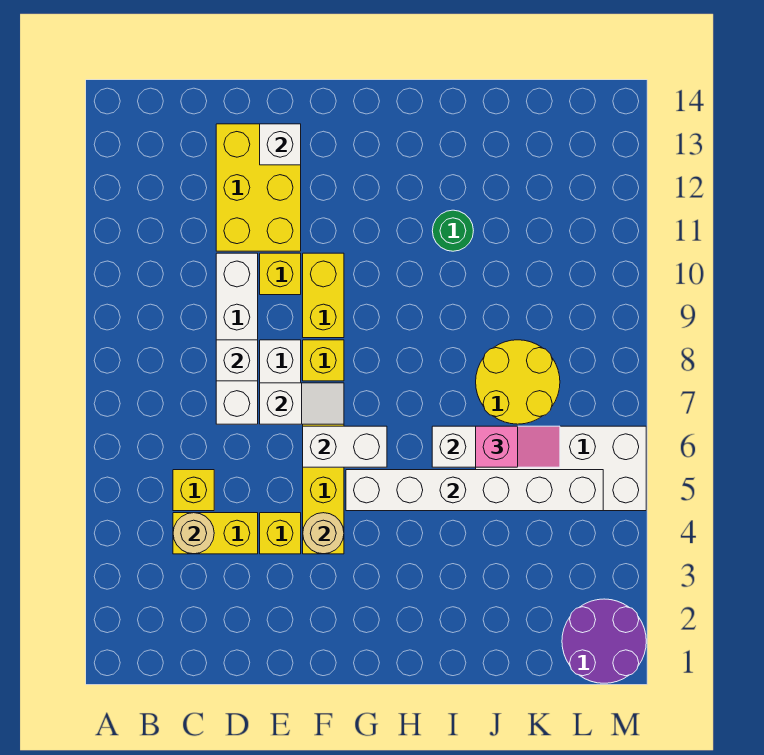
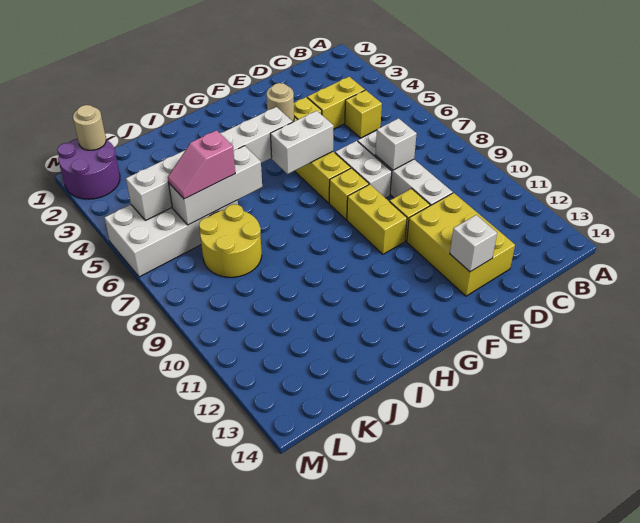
tan round brick C4 level 2 -> tan round brick L1 level 2
white slope E7:F7 level 2 top E -> none
green round brick I11 level 1 -> none

